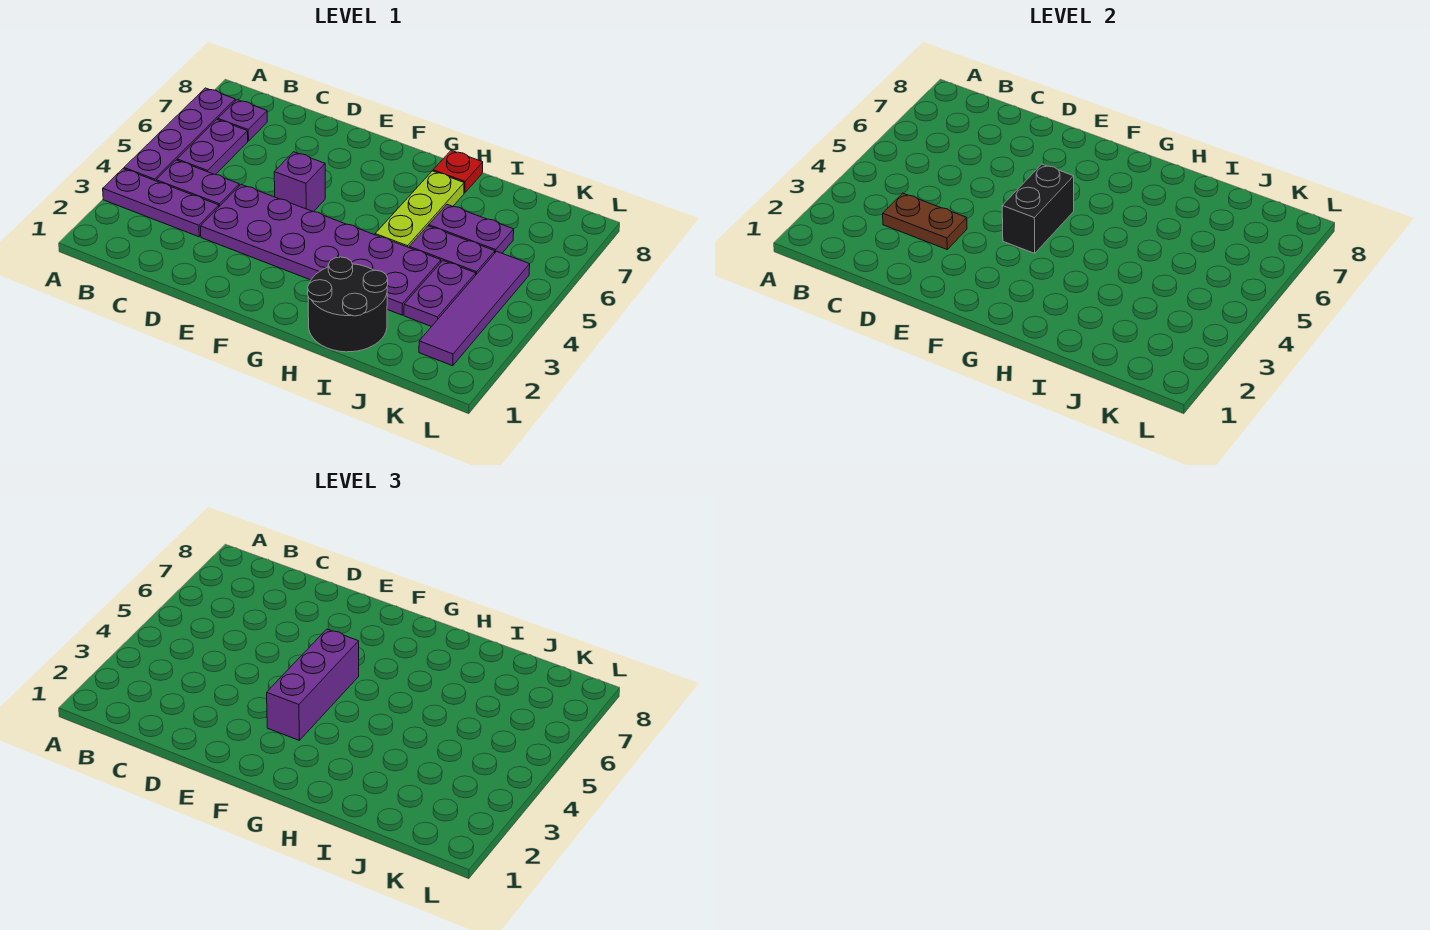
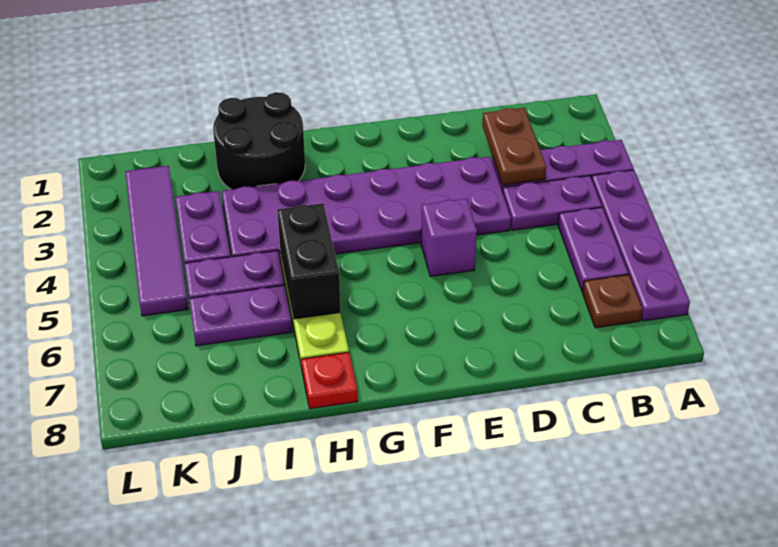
purple plate B7 level 1 -> brown plate B7 level 1
brown plate C3:D3 level 2 -> brown plate C2:C3 level 2
purple brick F3:F5 level 3 -> none
black brick F4:F5 level 2 -> black brick H5:H6 level 2

